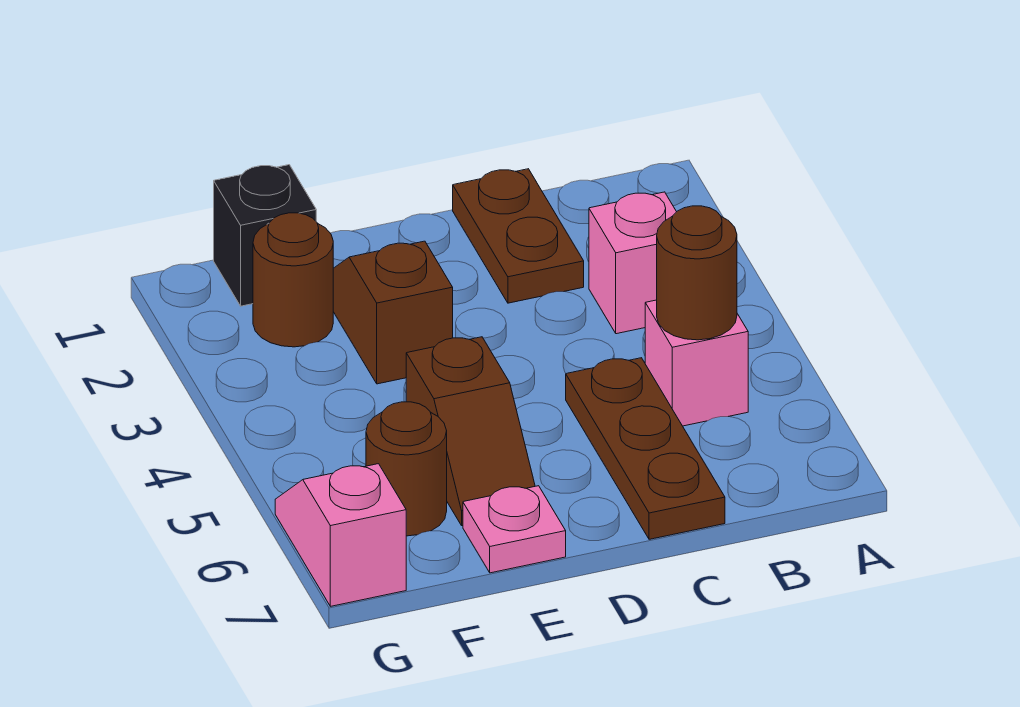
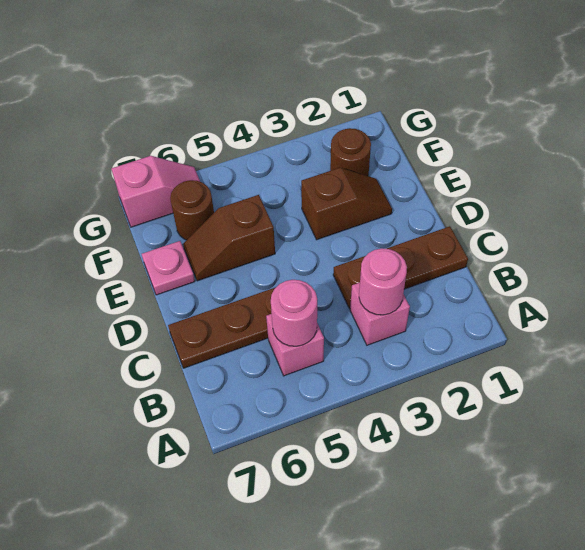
none -> pink round brick B3 level 2
brown round brick B5 level 2 -> pink round brick B5 level 2
brown plate C1:C2 level 1 -> brown plate C1:C3 level 1
black brick F1 level 1 -> none

